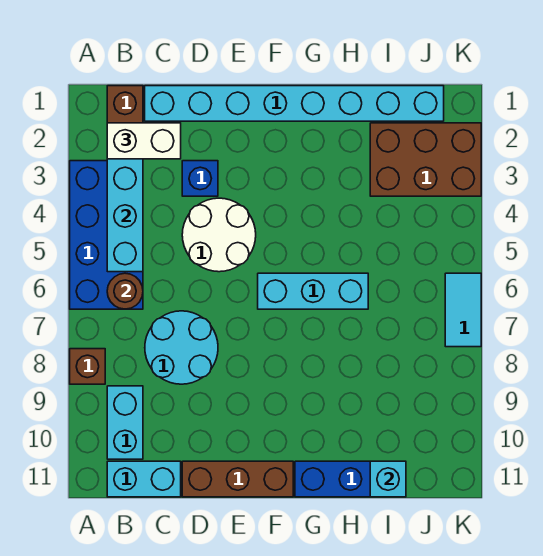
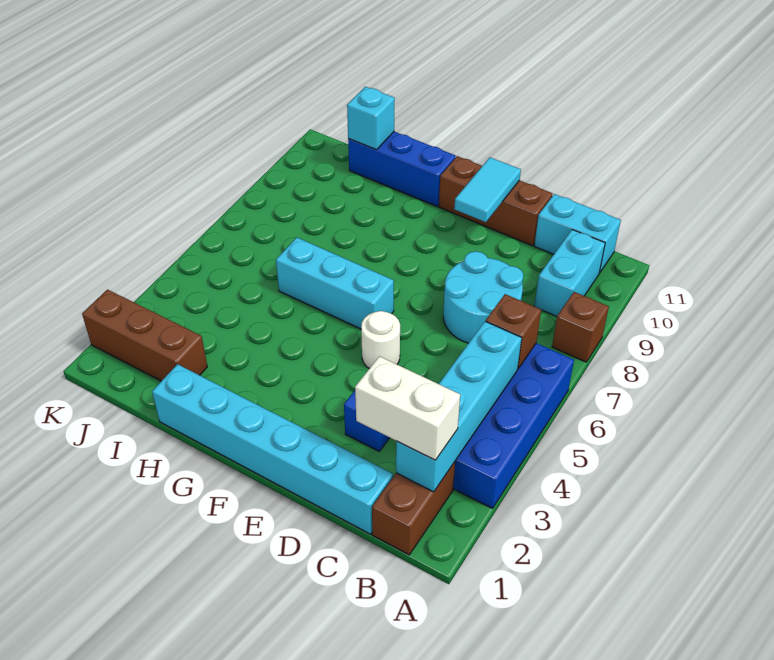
brown round brick B6 level 2 -> brown brick B6 level 2
cyan brick C1:J1 level 1 -> cyan brick C1:H1 level 1
white round brick D4:E5 level 1 -> white round brick E5 level 1
brown brick I2:K3 level 1 -> brown brick I2:K2 level 1
cyan tile K6:K7 level 1 -> cyan tile E10:E11 level 2

